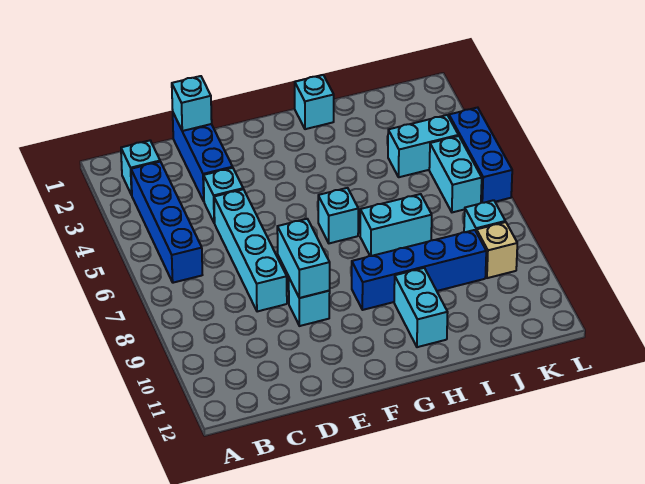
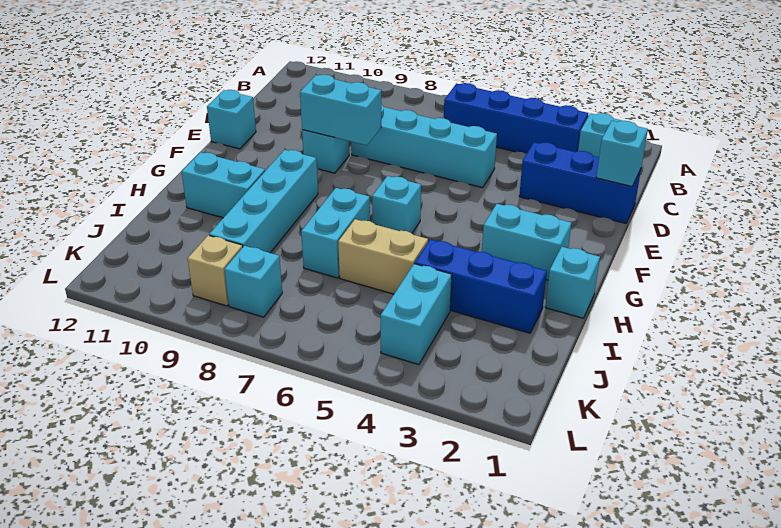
cyan brick D4 level 1 -> cyan brick E12 level 1
blue brick G9:J9 level 1 -> cyan brick G9:J9 level 1
none -> tan brick I5:I6 level 1
cyan brick K5:K6 level 1 -> cyan brick G2:G3 level 1
blue brick L4:L6 level 1 -> blue brick I2:I4 level 1

